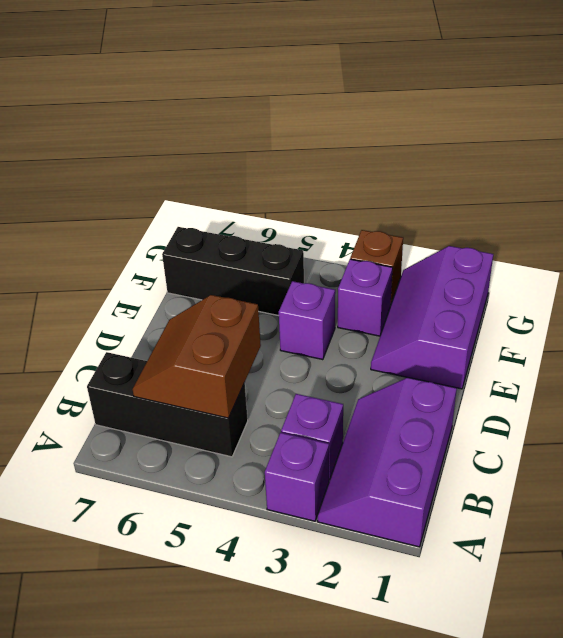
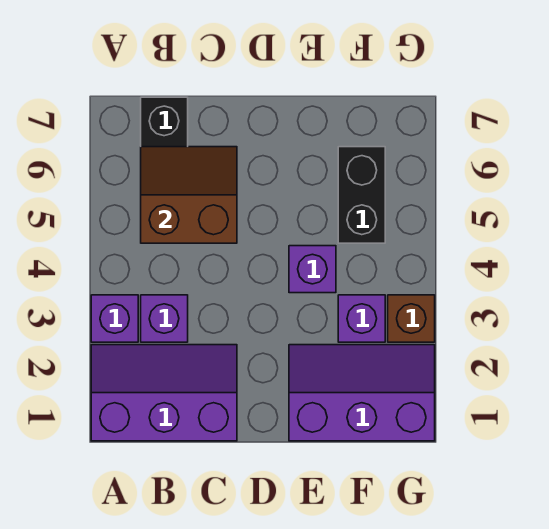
black brick F5:F7 level 1 -> black brick F5:F6 level 1

